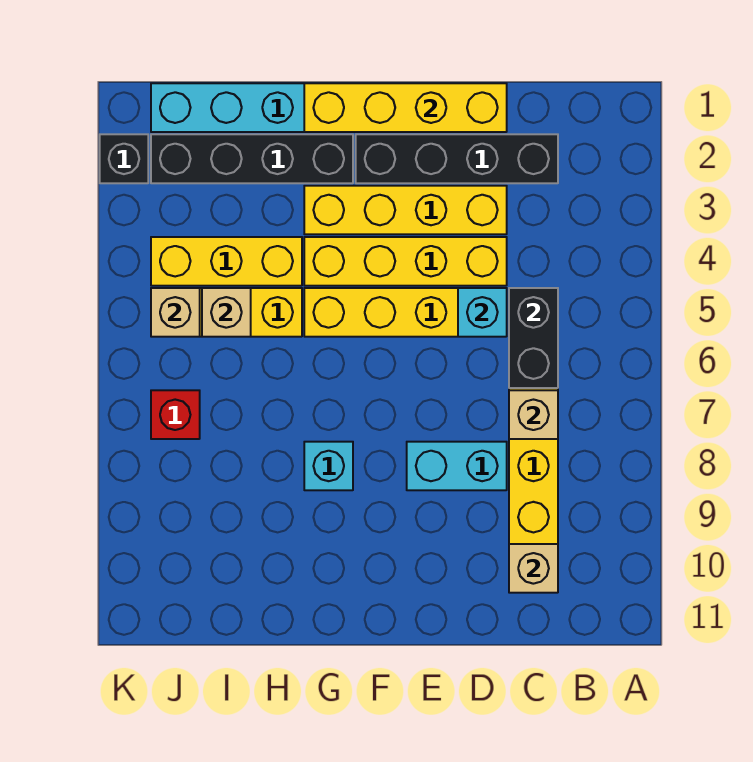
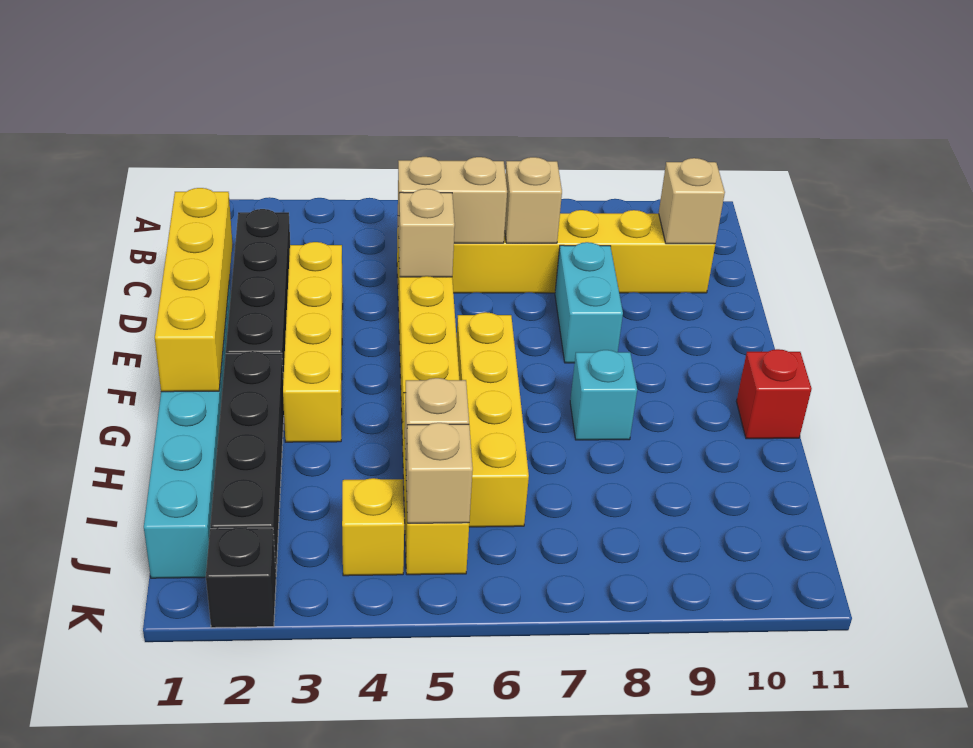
black brick C5:C6 level 2 -> tan brick C5:C6 level 2
yellow brick D4:G4 level 1 -> yellow brick F6:I6 level 1
cyan brick D5 level 2 -> tan brick D5 level 2
yellow brick H4:J4 level 1 -> yellow brick J4 level 1
red brick J7 level 1 -> red brick G11 level 1

